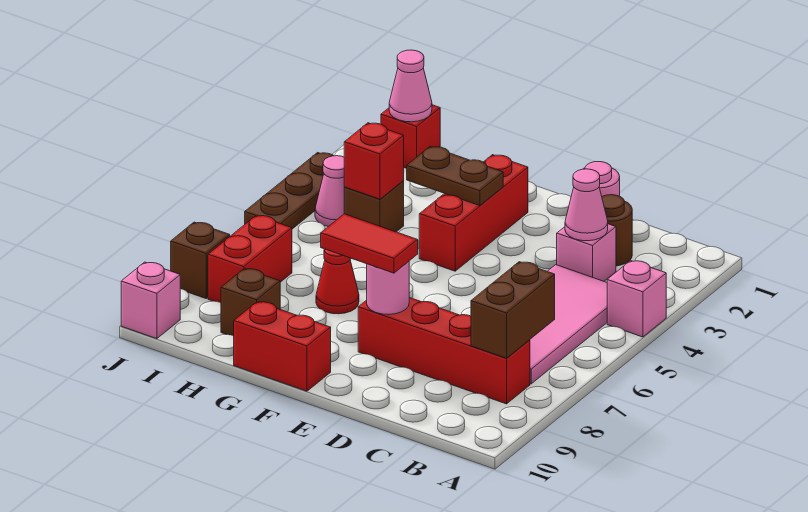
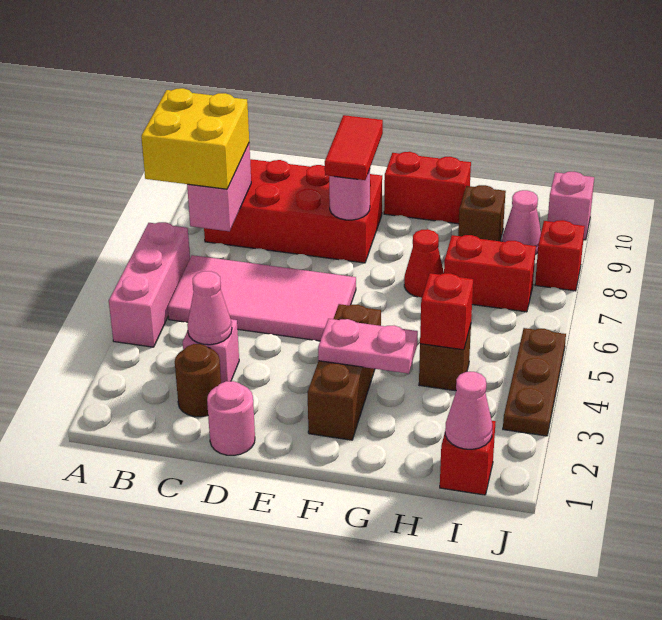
pink brick A4 level 1 -> pink brick A4:A6 level 1
none -> yellow brick A7:B8 level 3
pink tile B4:C7 level 1 -> pink tile B5:E6 level 1
brown brick B7:B8 level 2 -> pink brick B7:B8 level 2
red brick B8:E8 level 1 -> red brick B8:E9 level 1
red tile E8:F8 level 3 -> red tile E8:E9 level 3
red brick F2:F4 level 1 -> brown brick F2:F4 level 1
brown plate F3:G3 level 2 -> pink plate F3:G3 level 2
pink cone I4 level 1 -> pink cone I9 level 1
red brick I7:I8 level 1 -> red brick H7:I7 level 1
brown brick J8 level 1 -> red brick J8 level 1

